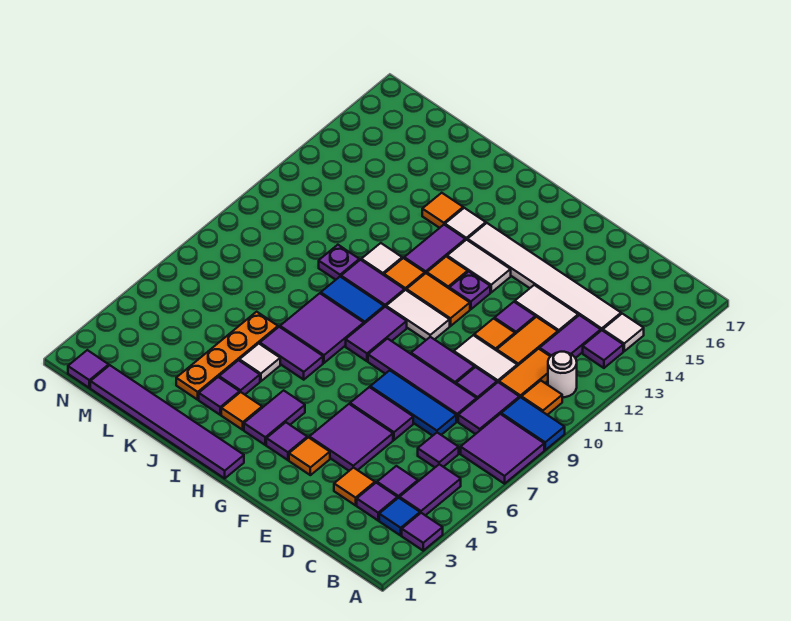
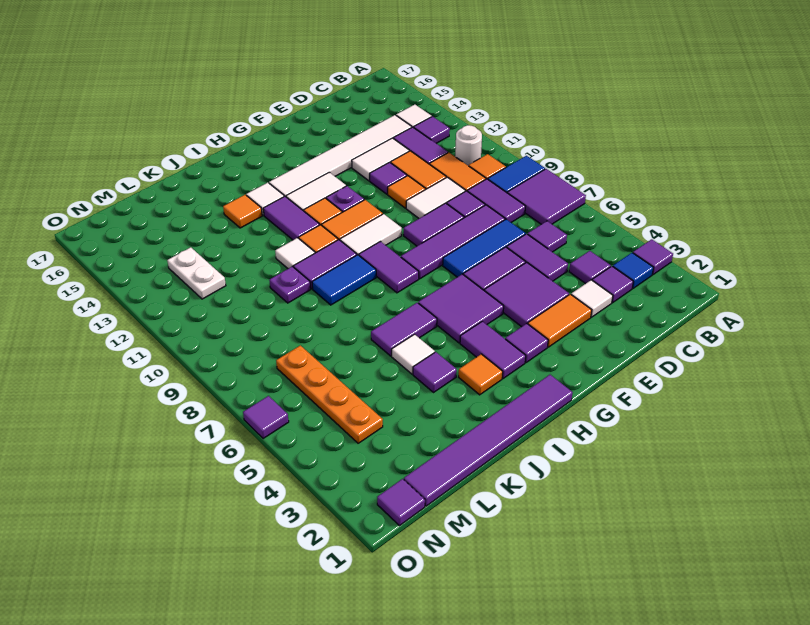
purple tile B4:B5 level 1 -> purple tile D5:D6 level 1
orange tile D3 level 1 -> white tile D3 level 1
orange tile F3 level 1 -> orange tile E3:F3 level 1
purple tile I7:J8 level 1 -> purple tile G5:H6 level 1
purple tile J3 level 1 -> purple tile O6 level 1
orange plate K3:K6 level 1 -> orange plate M4:M7 level 1
none -> white plate M12:M13 level 1

